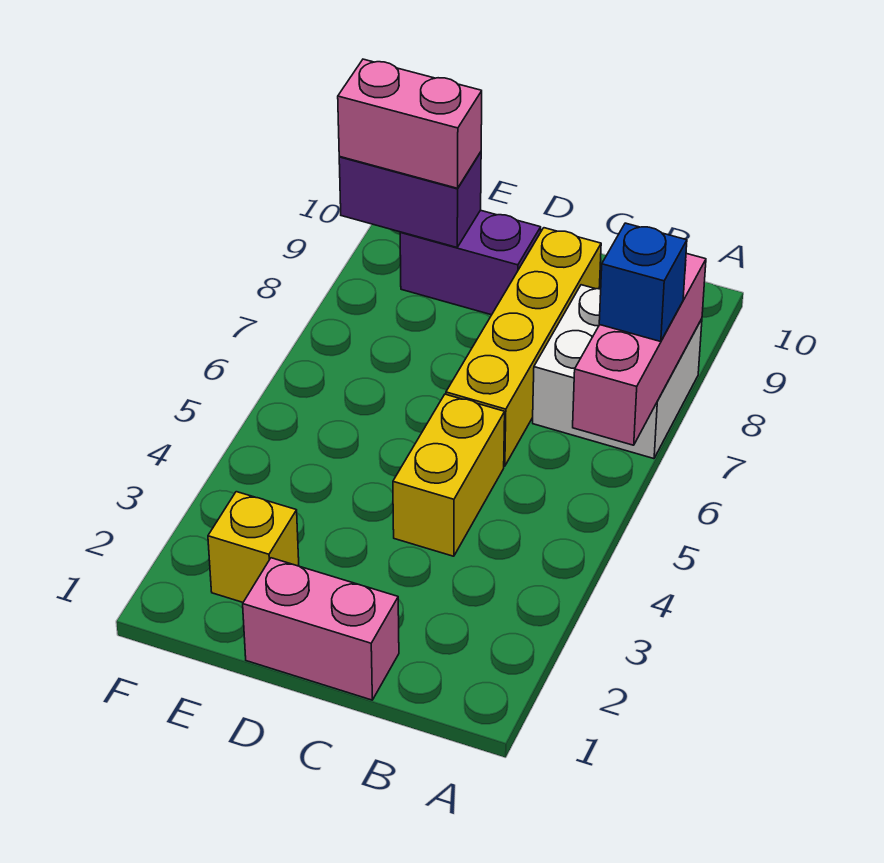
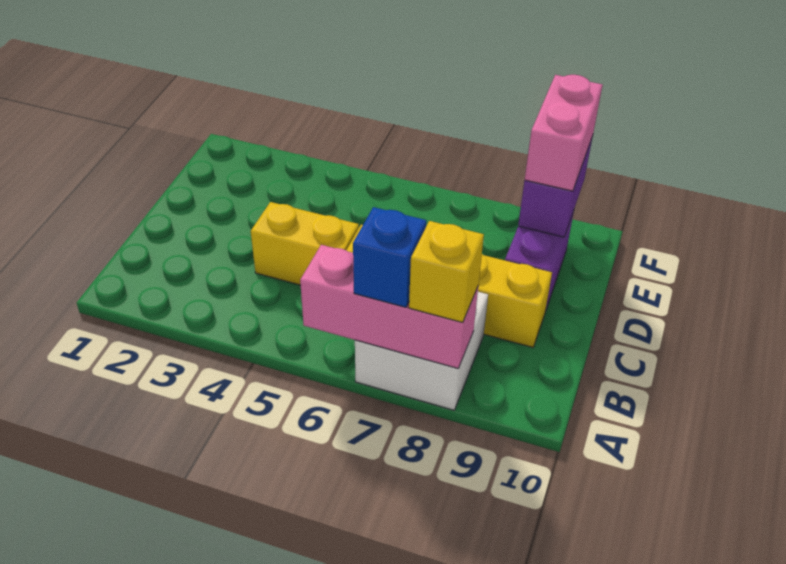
pink brick C1:D1 level 1 -> none
yellow brick E2 level 1 -> yellow brick A8 level 3

